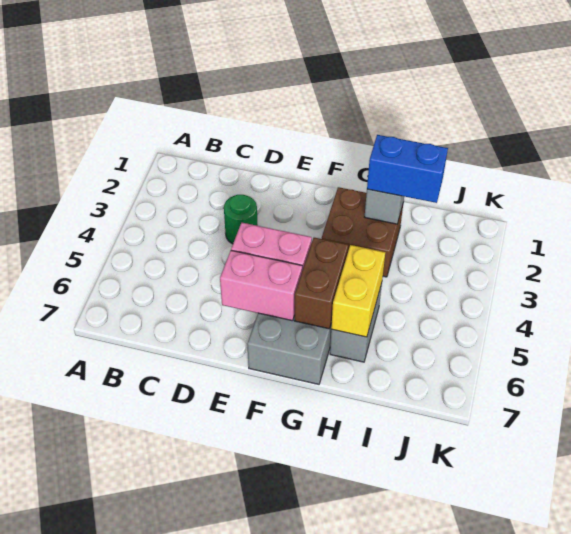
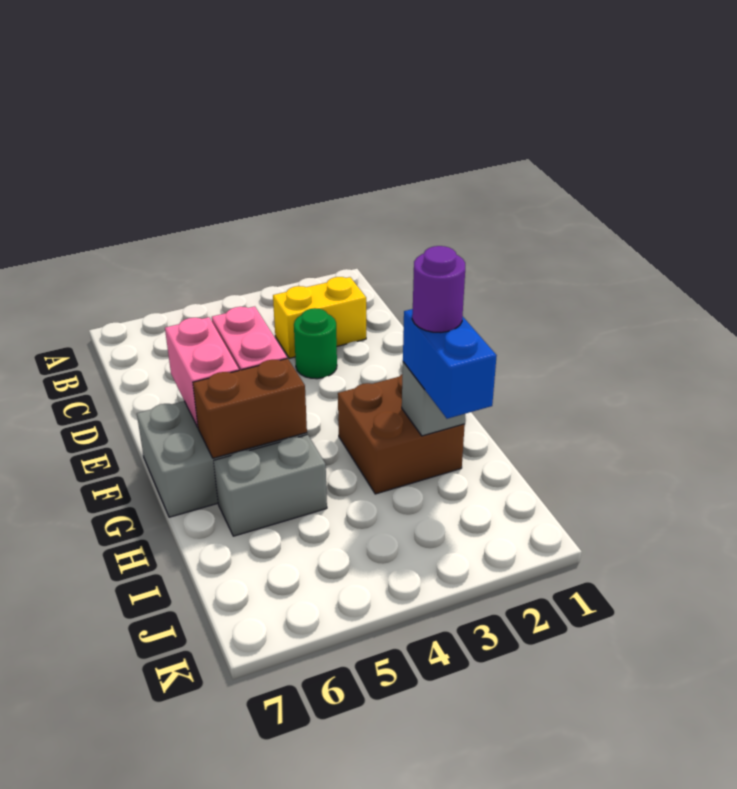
none -> purple round brick H2 level 4
yellow brick H5:H6 level 2 -> yellow brick C2:C3 level 1

